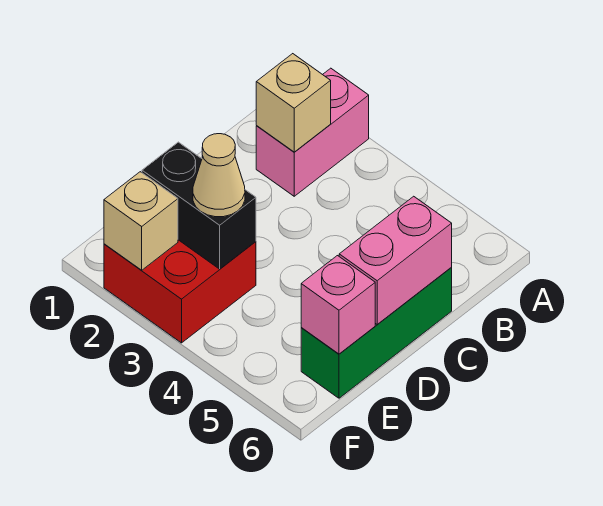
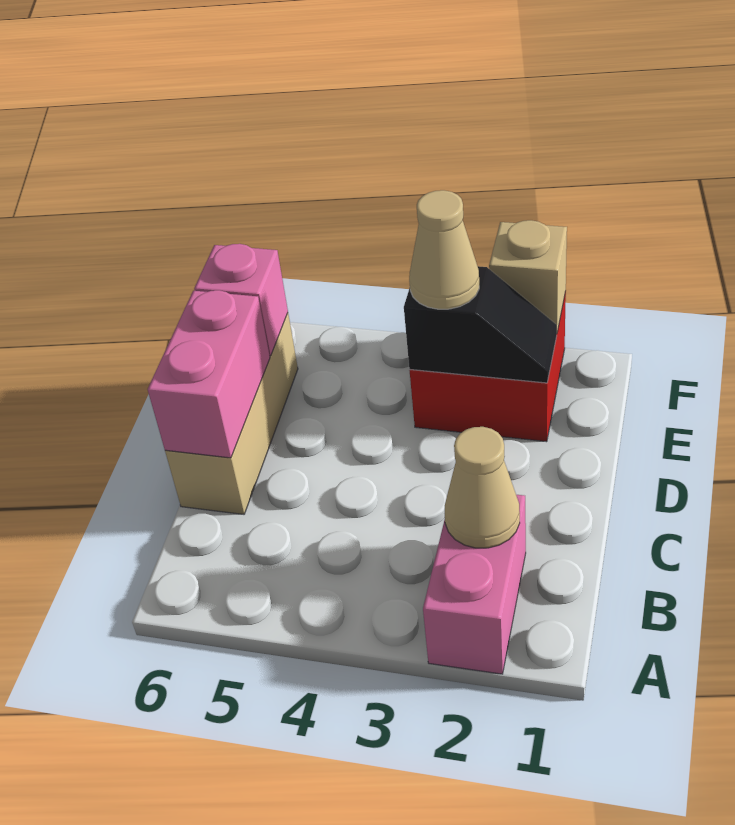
tan brick B2 level 2 -> tan cone B2 level 2
green brick C6:E6 level 1 -> tan brick C6:E6 level 1
black brick E2:E3 level 2 -> black slope E2:E3 level 2 top 3

